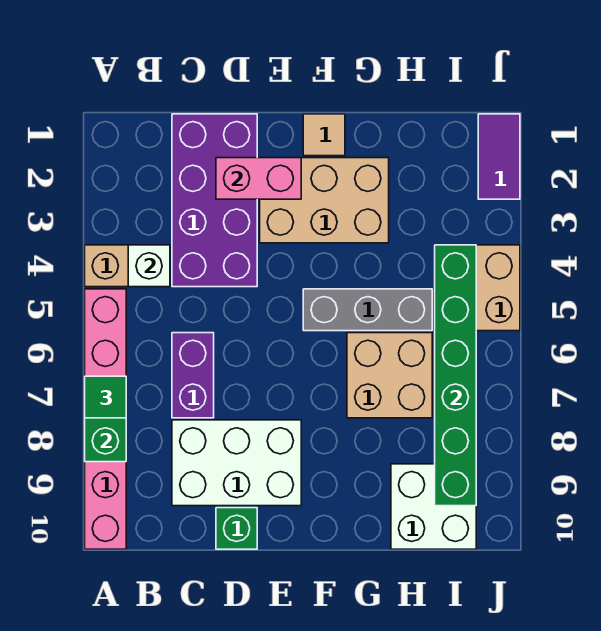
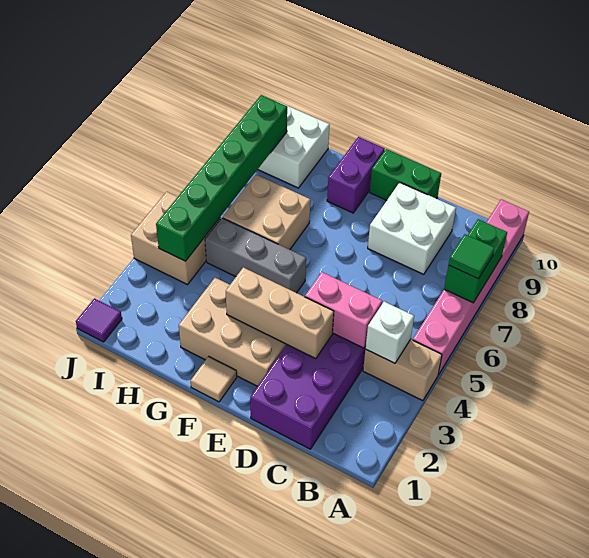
purple brick C6:C7 level 1 -> purple brick F9:F10 level 1
white brick C8:E9 level 1 -> white brick C8:D9 level 1
pink brick D2:E2 level 2 -> pink brick C4:D4 level 2
none -> tan brick D3:F3 level 2
green brick D10 level 1 -> green brick D10:E10 level 1
purple tile J1:J2 level 1 -> purple tile J1 level 1

